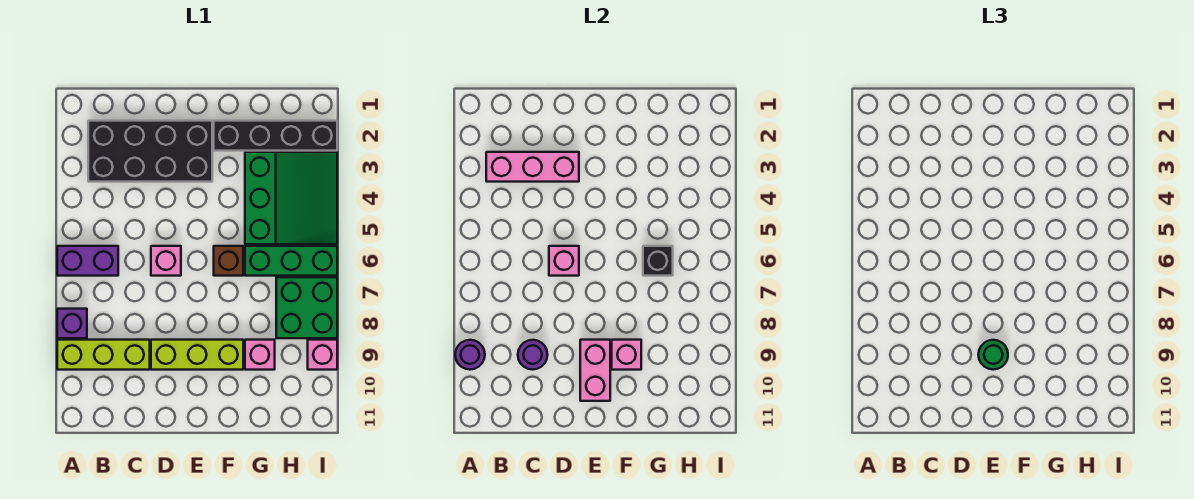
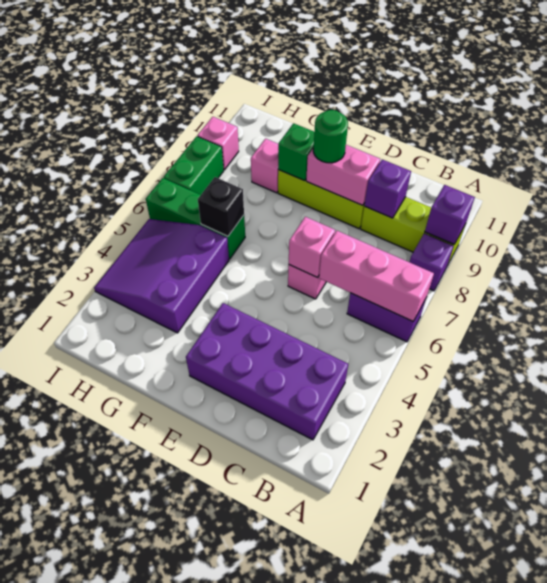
purple round brick A9 level 2 -> purple brick A9 level 2
black brick B2:E3 level 1 -> purple brick B2:E3 level 1
pink brick B3:D3 level 2 -> pink brick A6:C6 level 2
purple round brick C9 level 2 -> purple brick C9 level 2
pink brick E9:E10 level 2 -> pink brick D9:E9 level 2
black brick F2:I2 level 1 -> none
brown brick F6 level 1 -> none
pink brick F9 level 2 -> green brick F9 level 2
green slope G3:I5 level 1 top G -> purple slope G3:I5 level 1 top G
green brick H7:I8 level 1 -> green brick I7:I8 level 1

